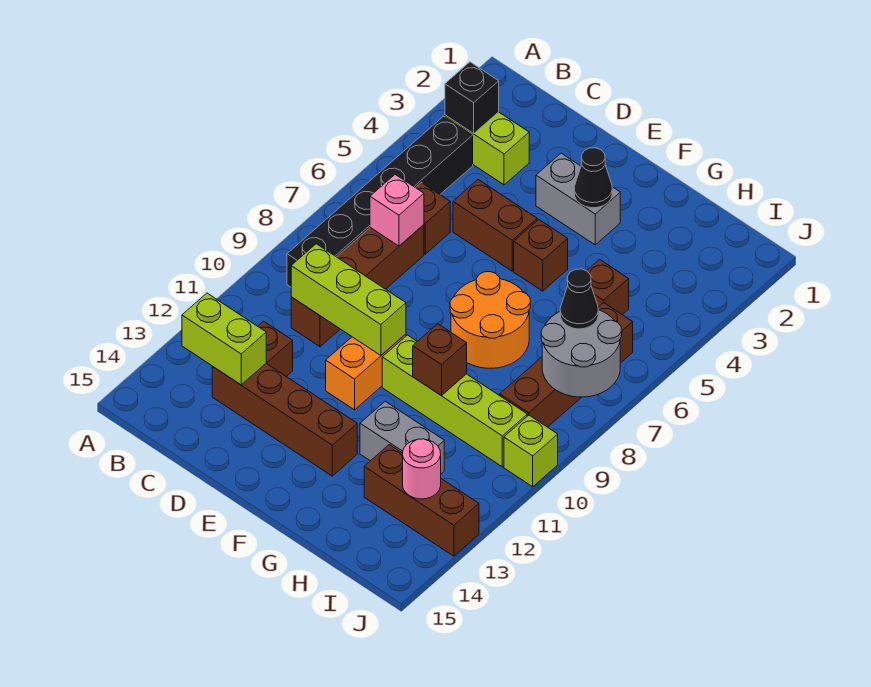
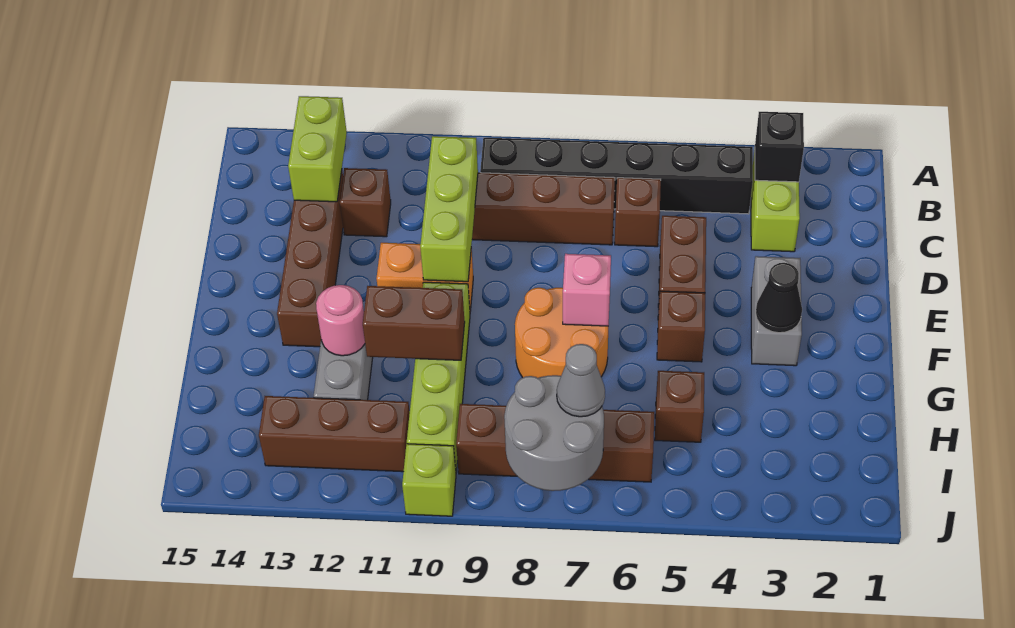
pink brick C7 level 2 -> pink brick F7 level 2
brown brick G10 level 2 -> brown brick G10:G11 level 2
brown brick H13:J13 level 1 -> brown brick I11:I13 level 1
black cone I7 level 3 -> grey cone I7 level 3
pink round brick I13 level 2 -> pink round brick G12 level 2

